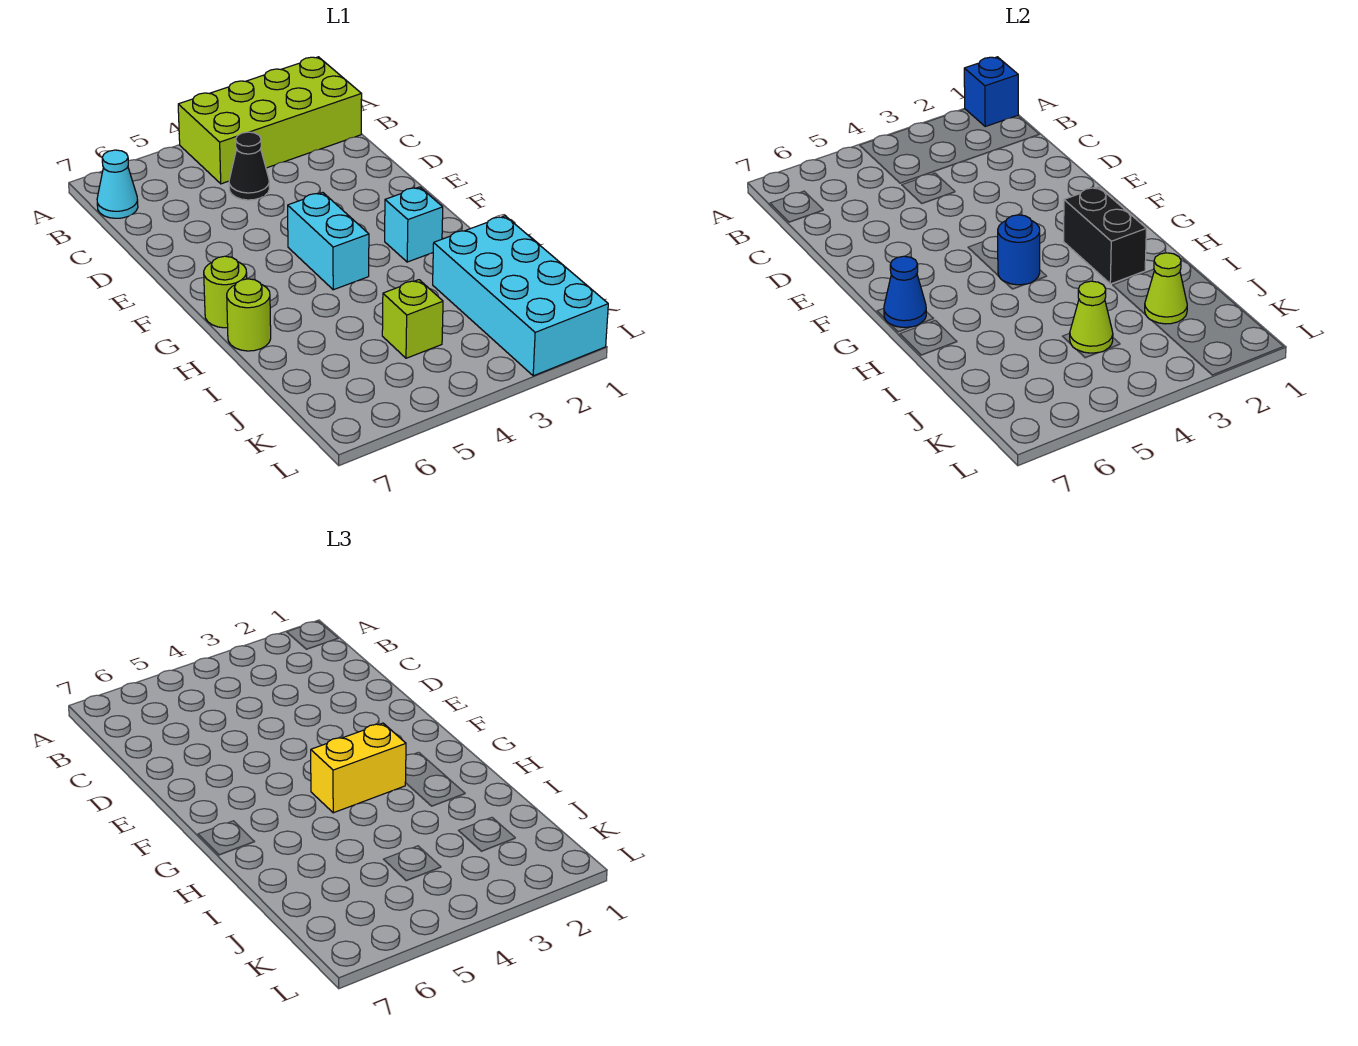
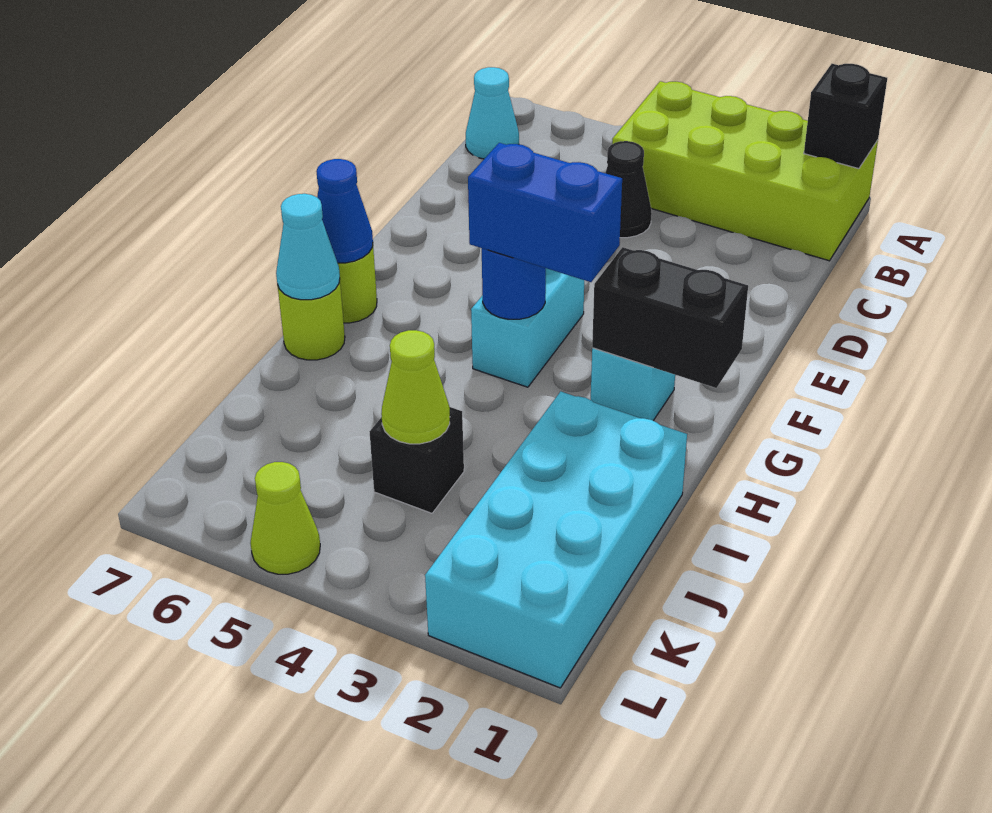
blue brick A1 level 2 -> black brick A1 level 2
black brick G2:H2 level 2 -> black brick G1:G2 level 2
yellow brick G3:G4 level 3 -> blue brick G3:G4 level 3
none -> cyan cone H7 level 2
lime cone J2 level 2 -> lime cone L5 level 1
lime brick J4 level 1 -> black brick J4 level 1

